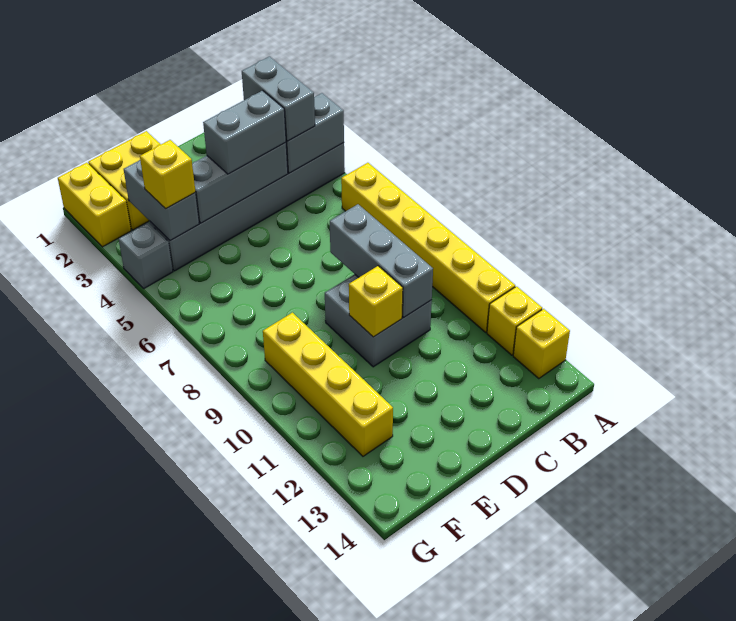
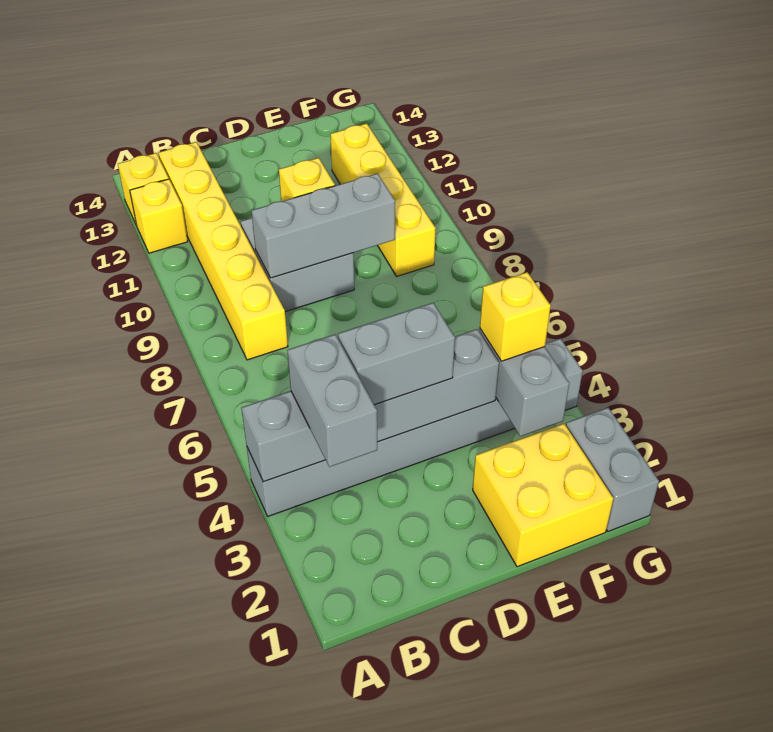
yellow brick A6:A11 level 1 -> yellow brick B8:B13 level 1
grey brick C8:C10 level 2 -> grey brick C9:E9 level 2
yellow brick G1:G2 level 1 -> grey brick G1:G2 level 1

